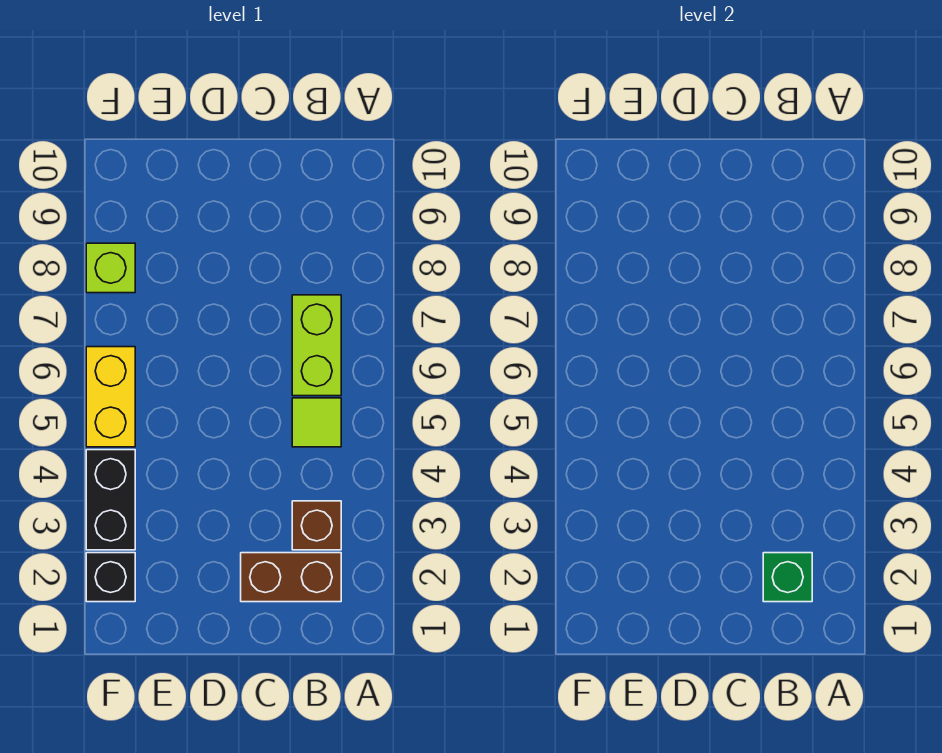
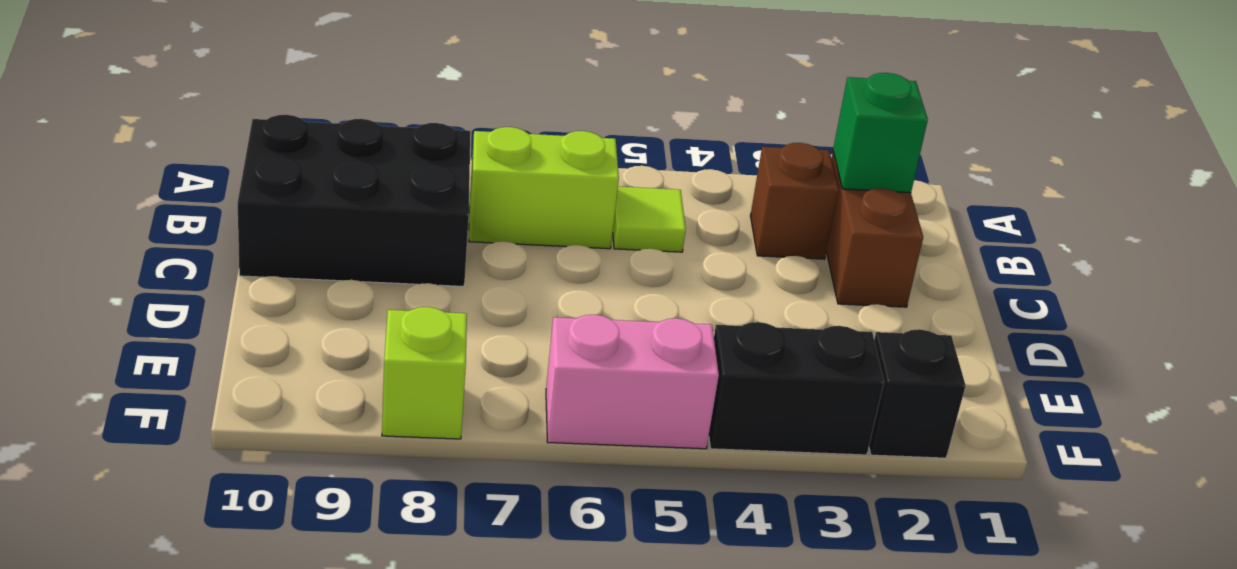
none -> black brick B8:C10 level 1
yellow brick F5:F6 level 1 -> pink brick F5:F6 level 1

